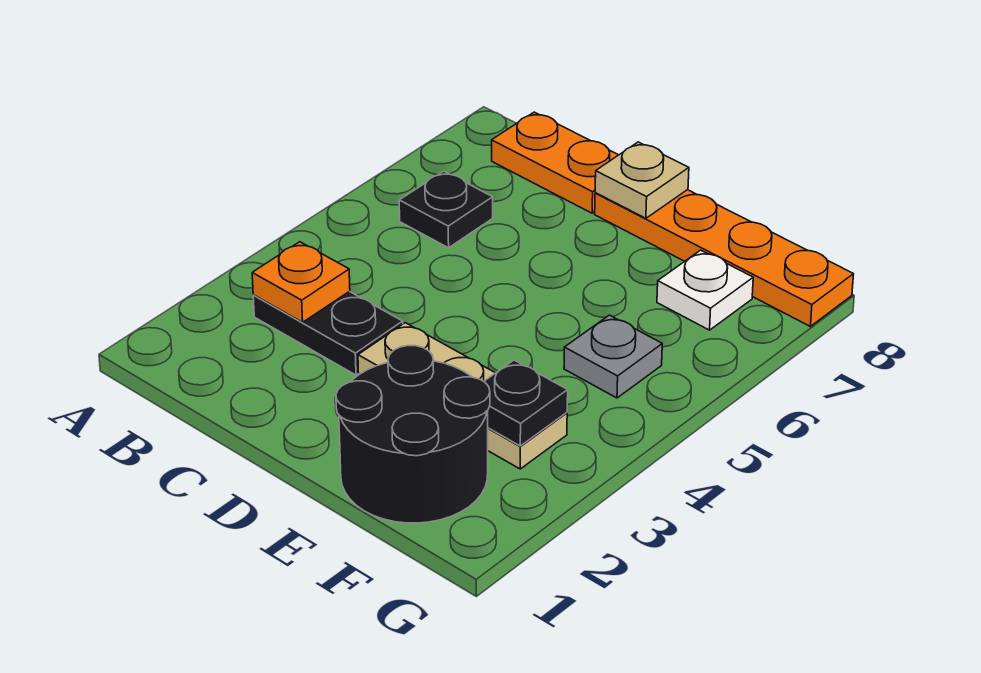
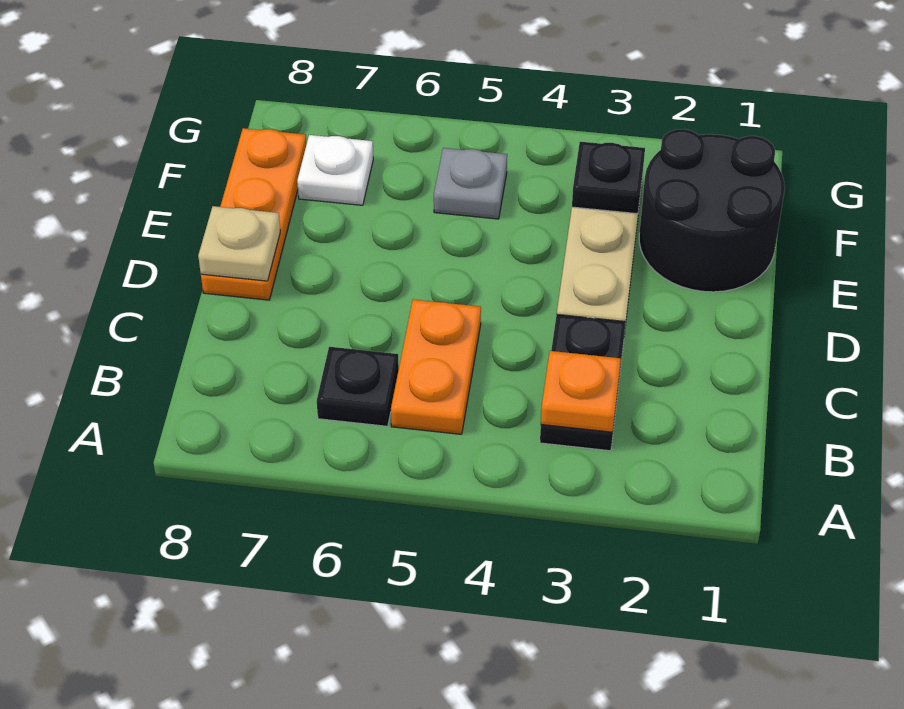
orange plate B8:C8 level 1 -> orange plate B5:C5 level 1
orange plate D8:G8 level 1 -> orange plate D8:F8 level 1

